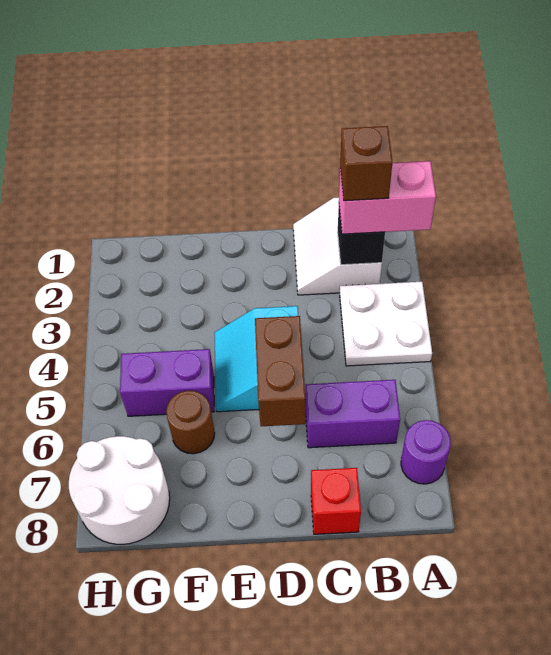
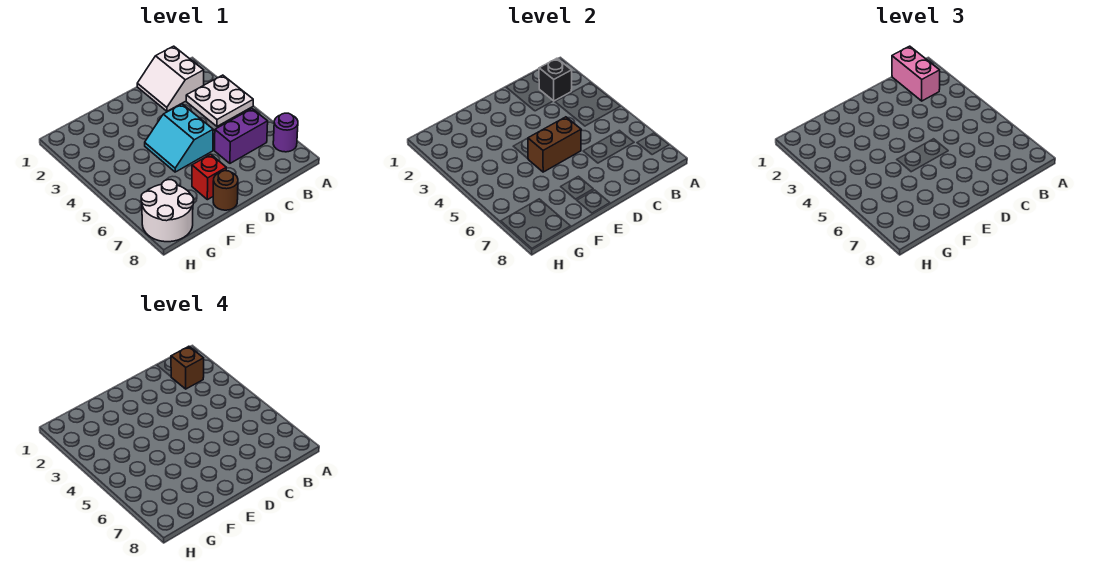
pink brick A2:B2 level 3 -> pink brick B1:B2 level 3
red brick C8 level 1 -> red brick E7 level 1
brown brick D5:D6 level 2 -> brown brick D5:E5 level 2
purple brick F5:G5 level 1 -> none
brown round brick F6 level 1 -> brown round brick E8 level 1

